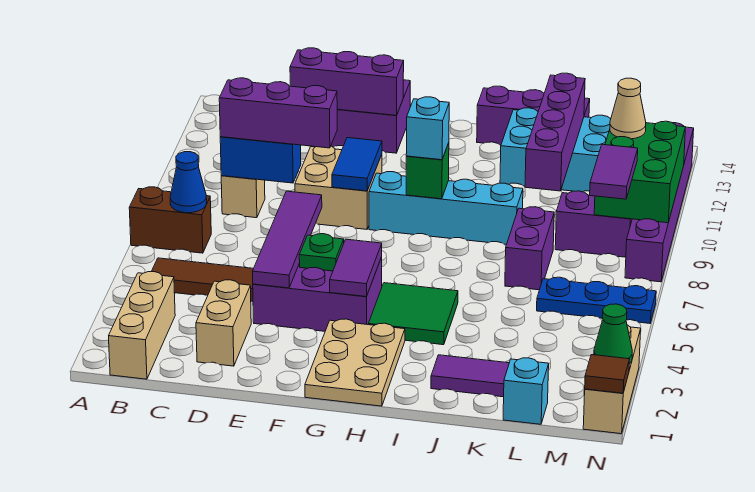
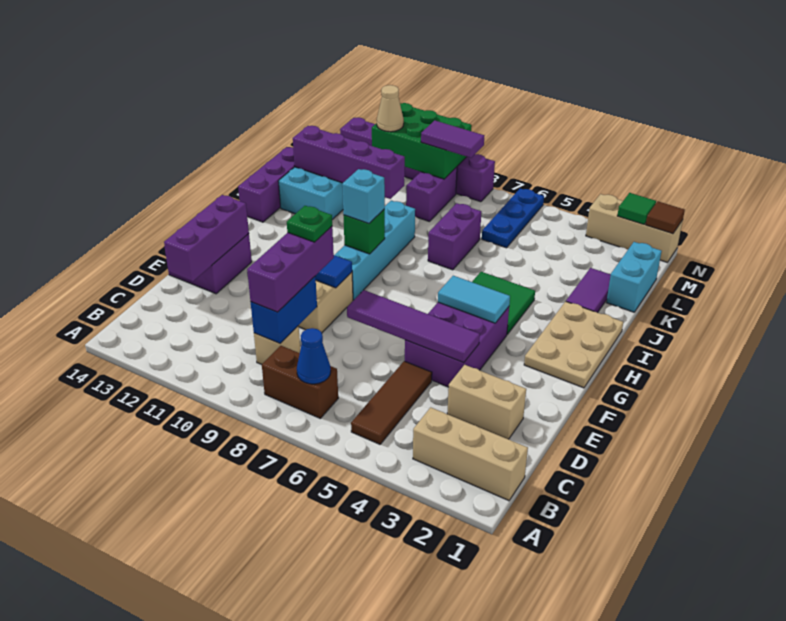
brown brick A7:B7 level 1 -> brown brick B7:B8 level 1
green plate F5 level 2 -> green plate E9 level 4
tan plate G1:H3 level 1 -> tan plate G1:I2 level 1
purple tile G4:G5 level 2 -> cyan tile G4:G5 level 2
purple brick K7:K8 level 1 -> purple brick J7:K7 level 1
cyan brick L1 level 1 -> cyan brick K1:L1 level 1
green cone N2 level 2 -> green tile N2 level 2

